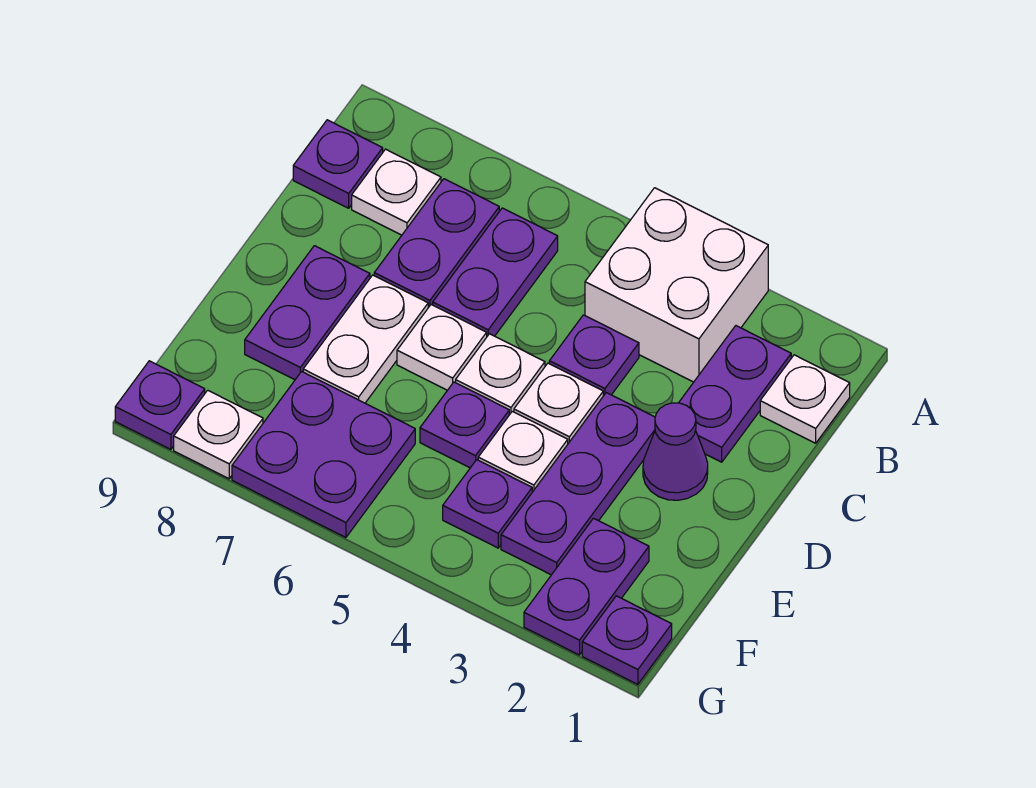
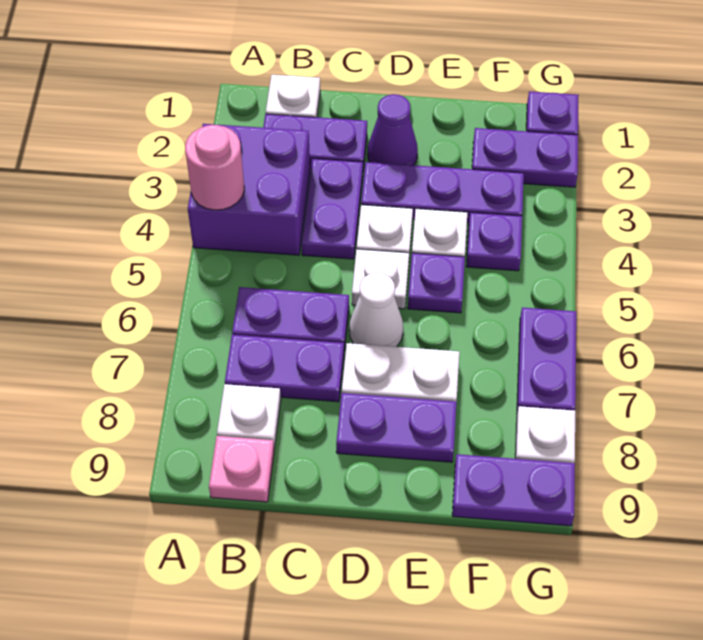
white brick A3:B4 level 1 -> purple brick A3:B4 level 1
none -> pink round brick A4 level 2
purple plate B9 level 1 -> pink plate B9 level 1
purple plate C4 level 1 -> purple plate C3:C4 level 1
white plate D6 level 1 -> white cone D6 level 1
purple plate F6:G7 level 1 -> purple plate G6:G7 level 1
purple plate G9 level 1 -> purple plate F9:G9 level 1

